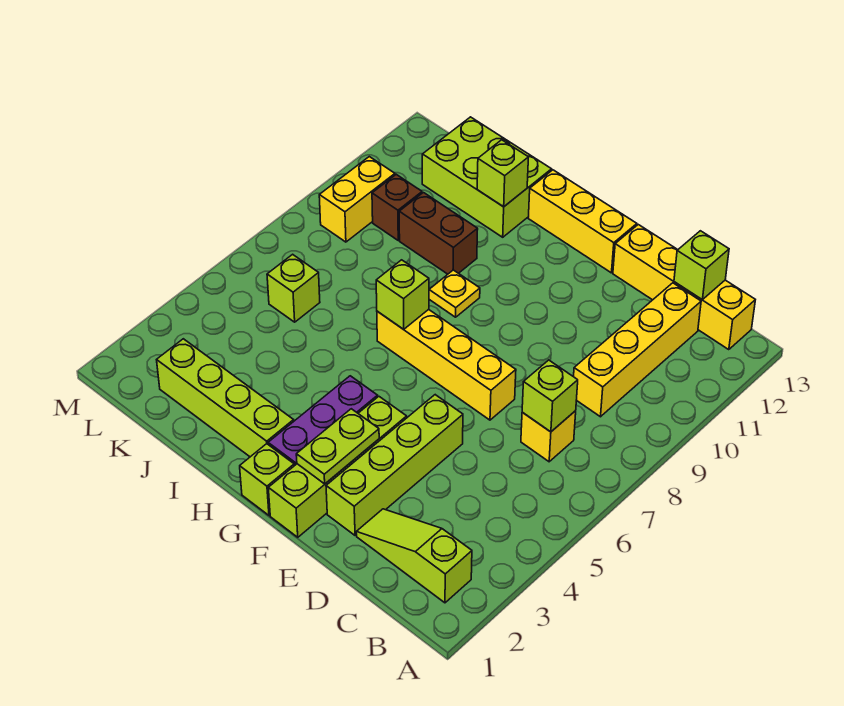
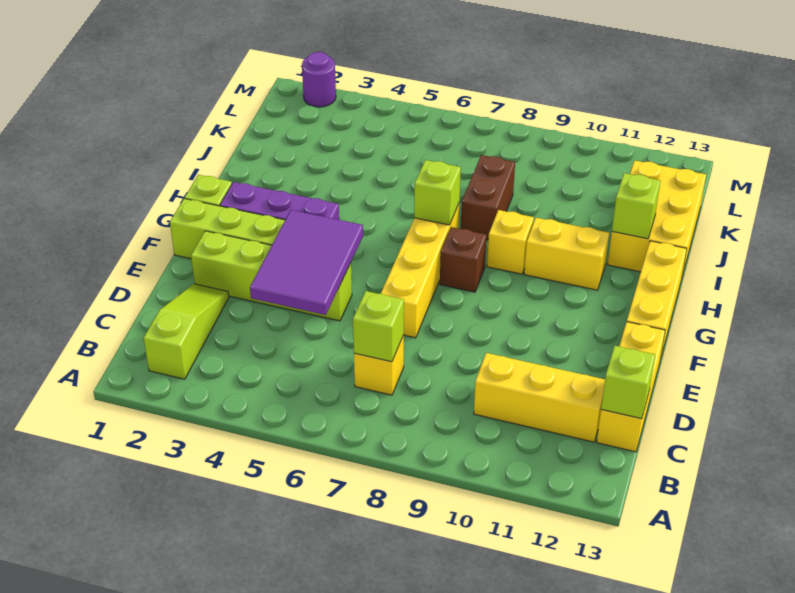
yellow brick B13:E13 level 1 -> yellow brick C13:E13 level 1
yellow brick C9:C12 level 1 -> yellow brick C10:C12 level 1
none -> purple tile D4:F5 level 2
lime plate F2:F3 level 2 -> none
lime brick H2:K2 level 1 -> none
yellow plate H9 level 1 -> yellow brick H9 level 1
brown brick I10:J10 level 1 -> brown brick I8:J8 level 1
lime brick I12:K13 level 1 -> yellow brick I12:K13 level 1
lime brick K6 level 1 -> none
brown brick K10 level 1 -> brown brick G8 level 1
yellow brick L9:L10 level 1 -> yellow brick H10:H11 level 1
none -> purple round brick M2 level 1

